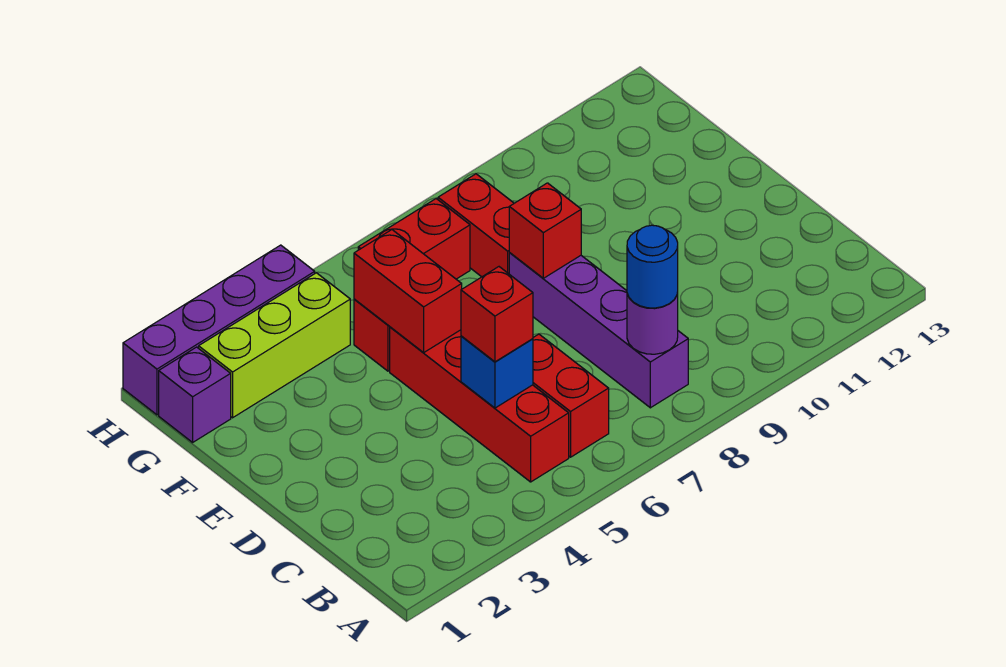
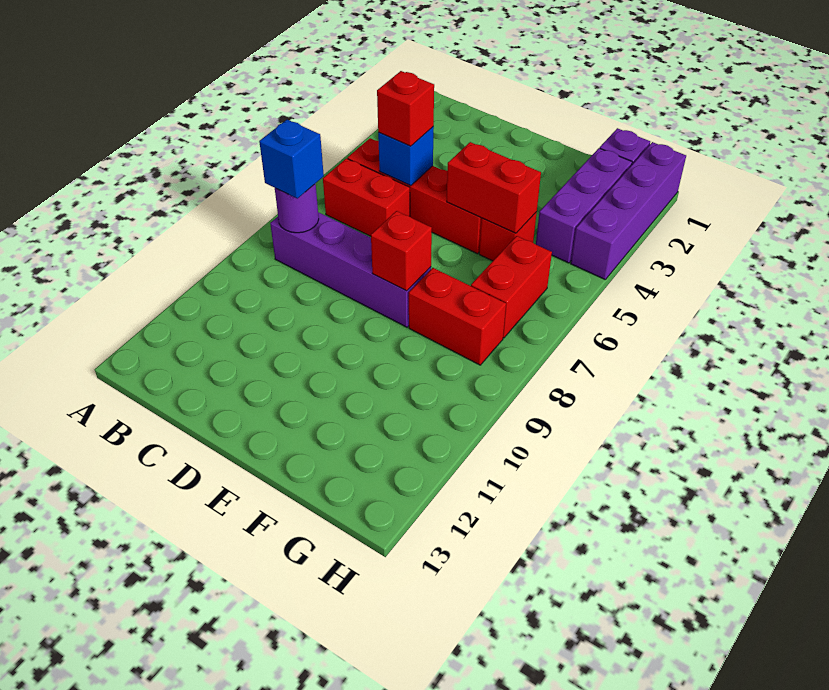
blue round brick B8 level 3 -> blue brick B8 level 3
lime brick G2:G4 level 1 -> purple brick G2:G4 level 1

